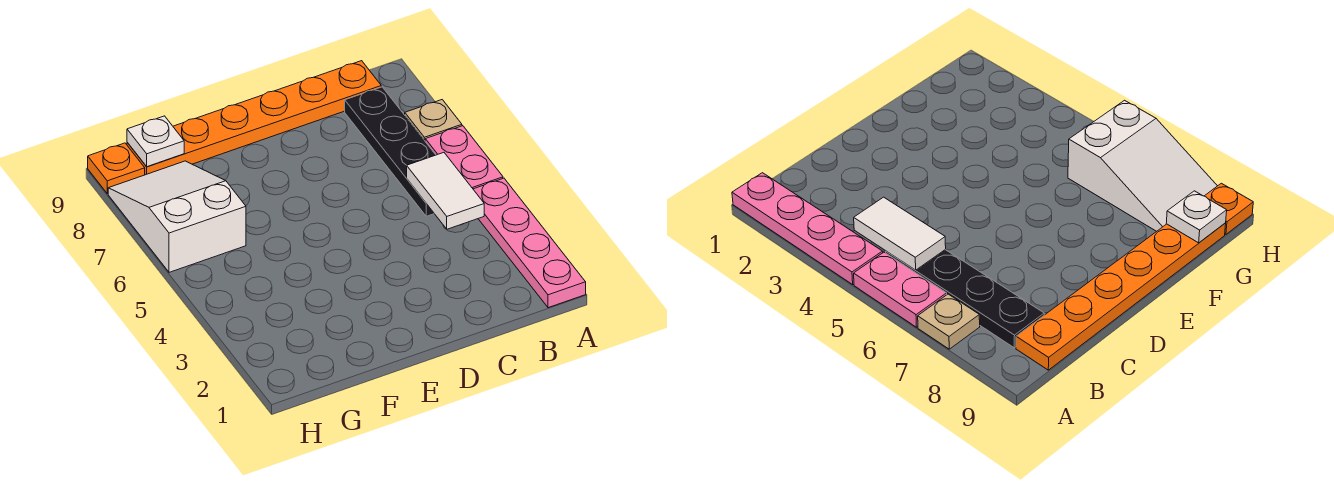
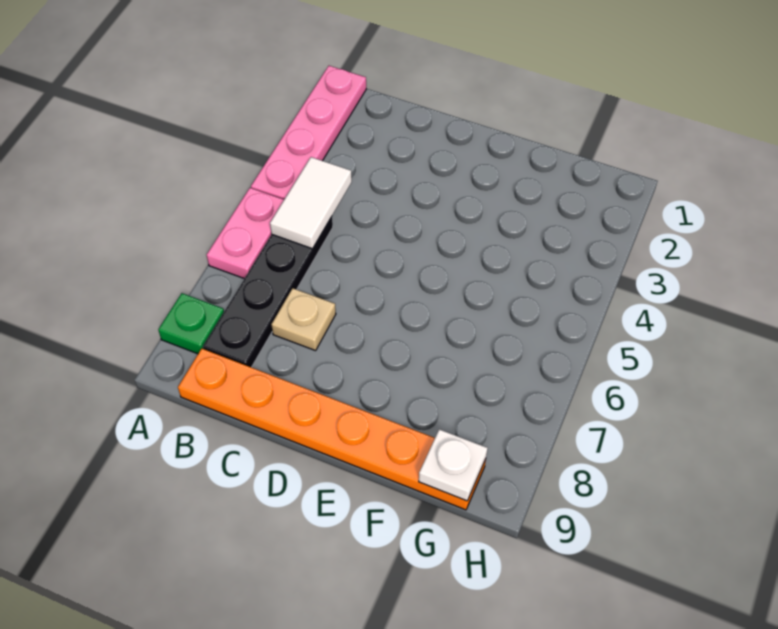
tan plate A7 level 1 -> tan plate C7 level 1
none -> green plate A8 level 1
white slope G6:H8 level 1 top 6 -> none
orange plate H9 level 1 -> none

